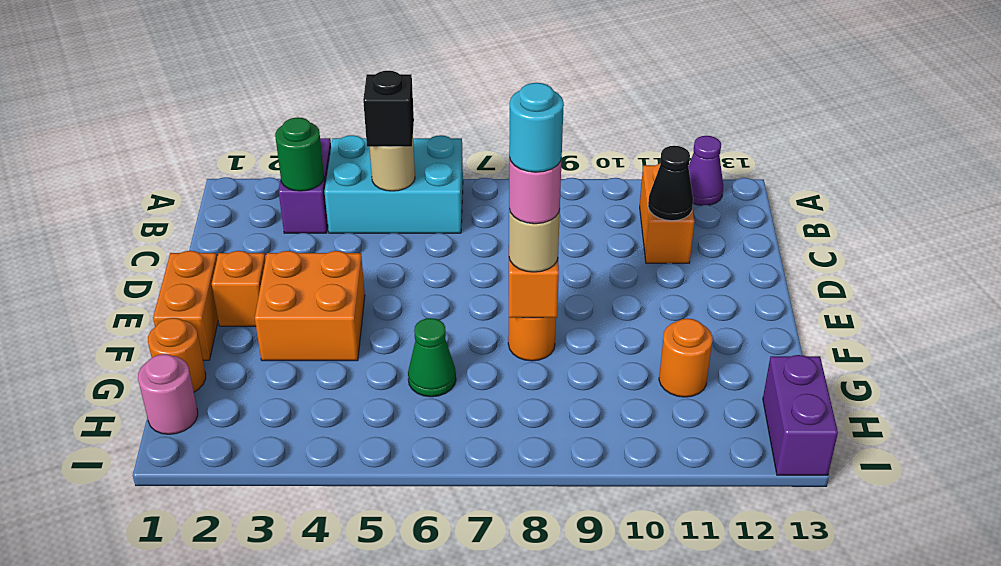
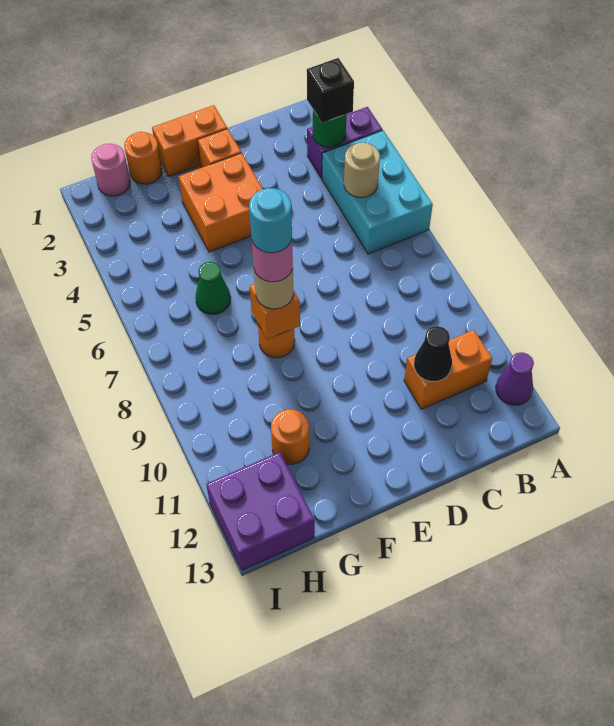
black brick B5 level 3 -> black brick B3 level 3
purple brick H13:I13 level 1 -> purple brick H12:I13 level 1

